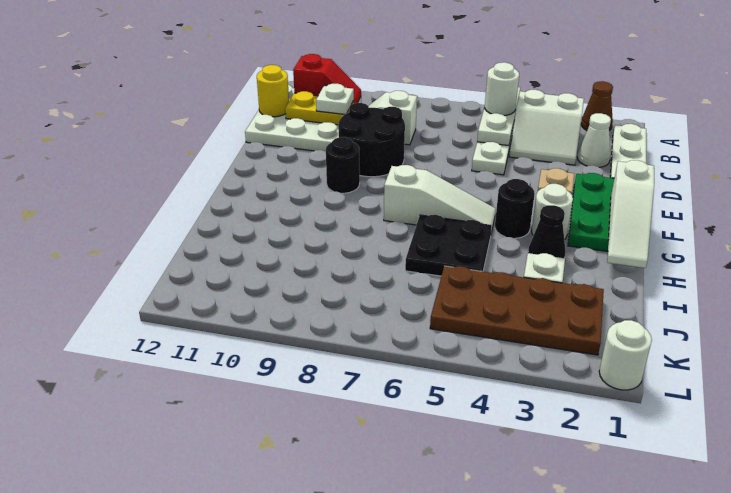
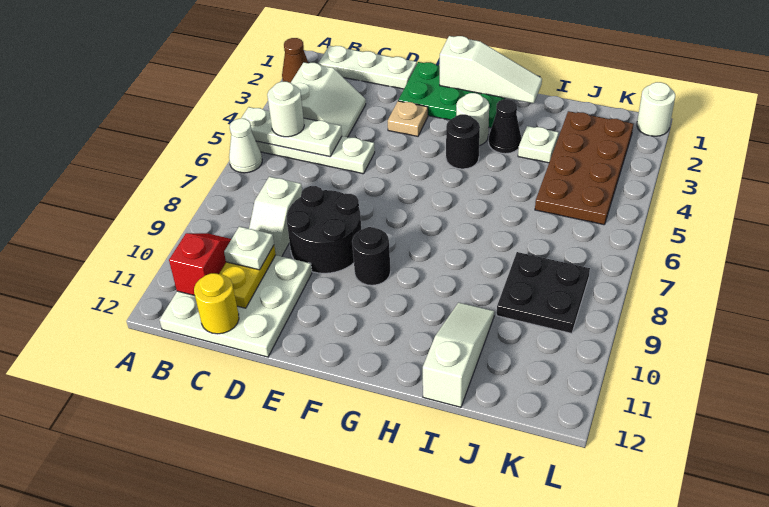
white cone C2 level 1 -> white cone A6 level 1
white slope G5:G7 level 1 top 7 -> white slope I10:I12 level 1 top 12
black plate H5:I6 level 1 -> black plate J8:K9 level 1

